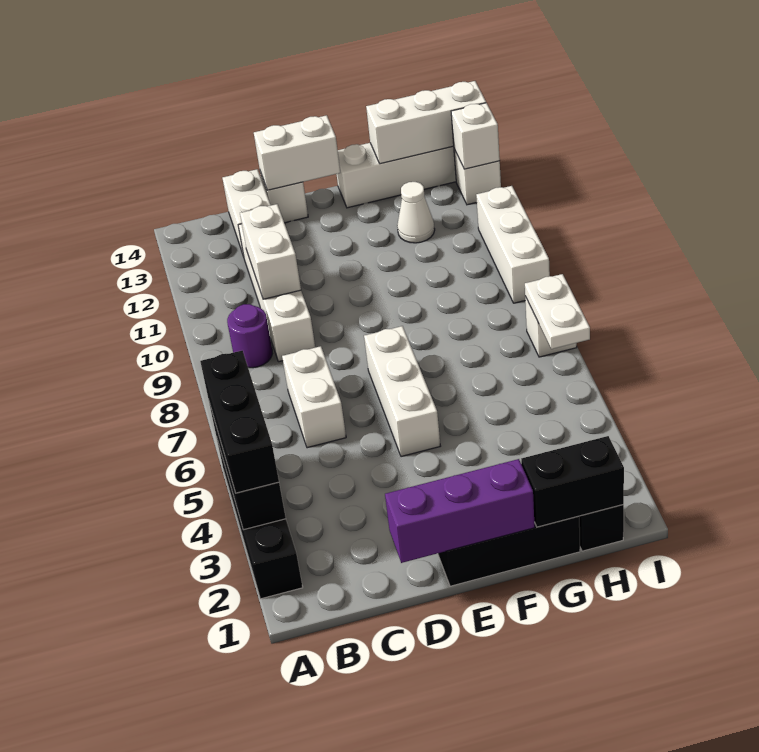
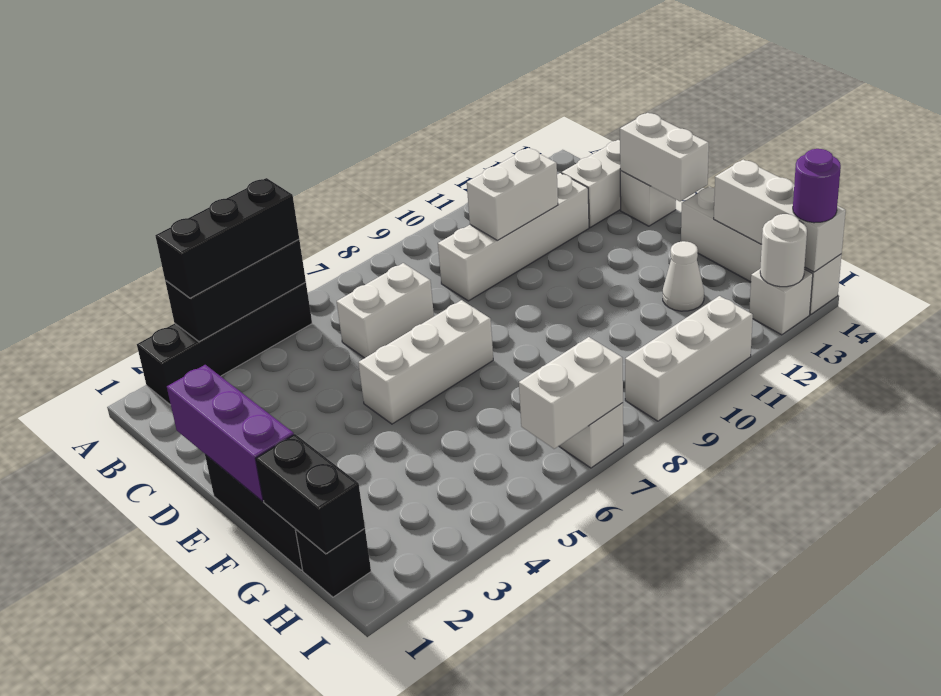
purple round brick B9 level 1 -> purple round brick I14 level 3
white plate I6:I7 level 2 -> white brick I6:I7 level 2
white brick I13 level 2 -> white round brick I13 level 2

